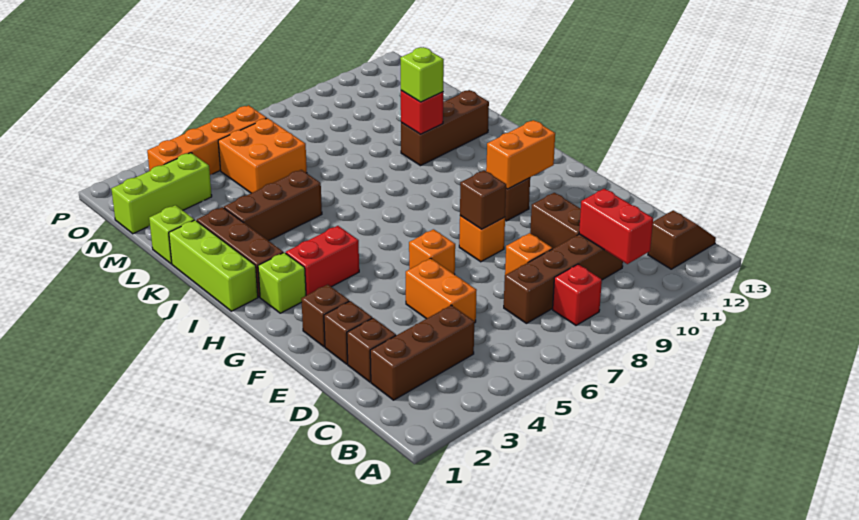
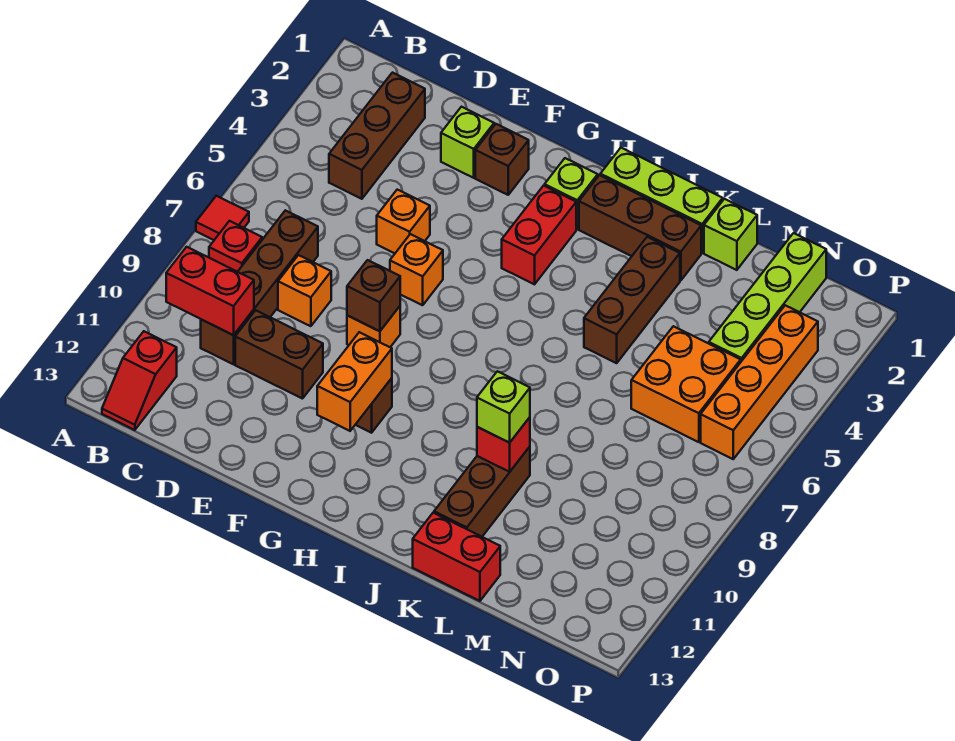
none -> red tile A7 level 1
brown slope B12:B13 level 1 top 12 -> red slope B12:B13 level 1 top 12
brown brick D2 level 1 -> none
orange brick D5:E5 level 1 -> orange brick E5 level 1
brown brick E2 level 1 -> lime brick E2 level 1
none -> red brick K13:L13 level 1
lime brick N1:N3 level 1 -> lime brick N1:N4 level 1

